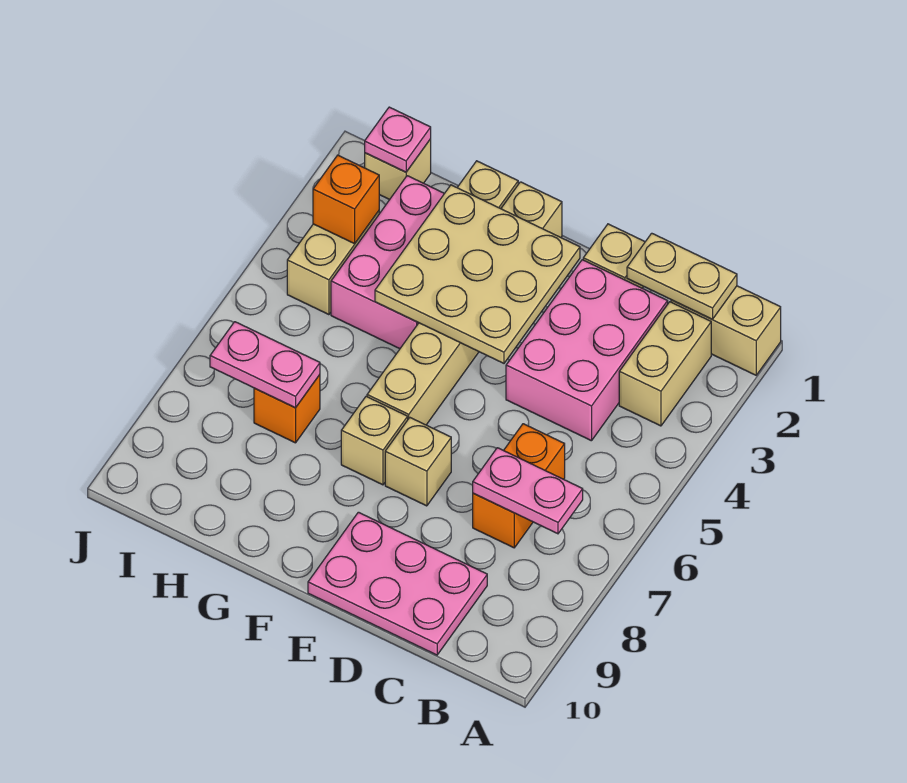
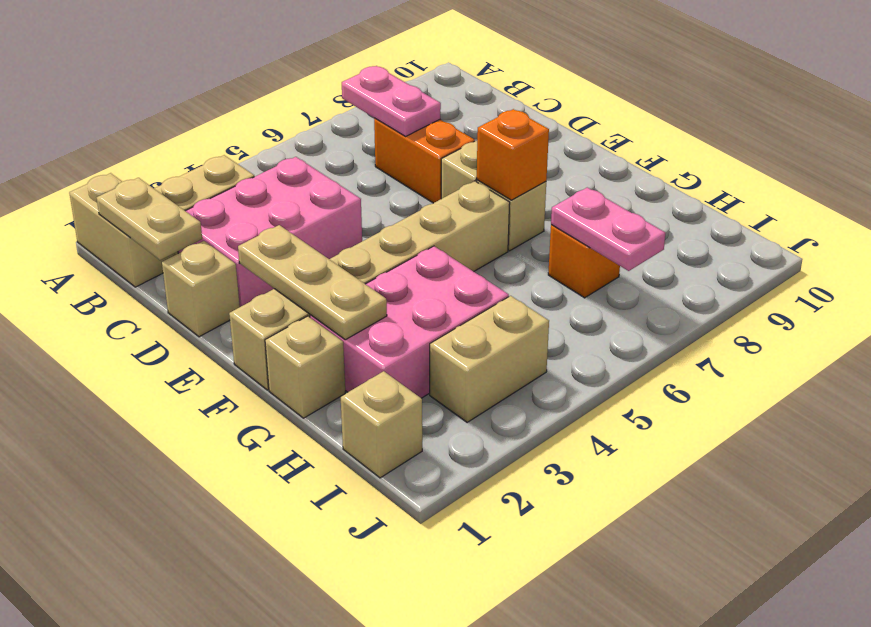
orange brick C6:C7 level 1 -> orange brick C7:D7 level 1
pink plate C9:E10 level 1 -> none
tan plate E2:G4 level 2 -> tan plate E2:G2 level 2
pink plate I1 level 2 -> none
orange brick I3 level 2 -> orange brick F7 level 2

